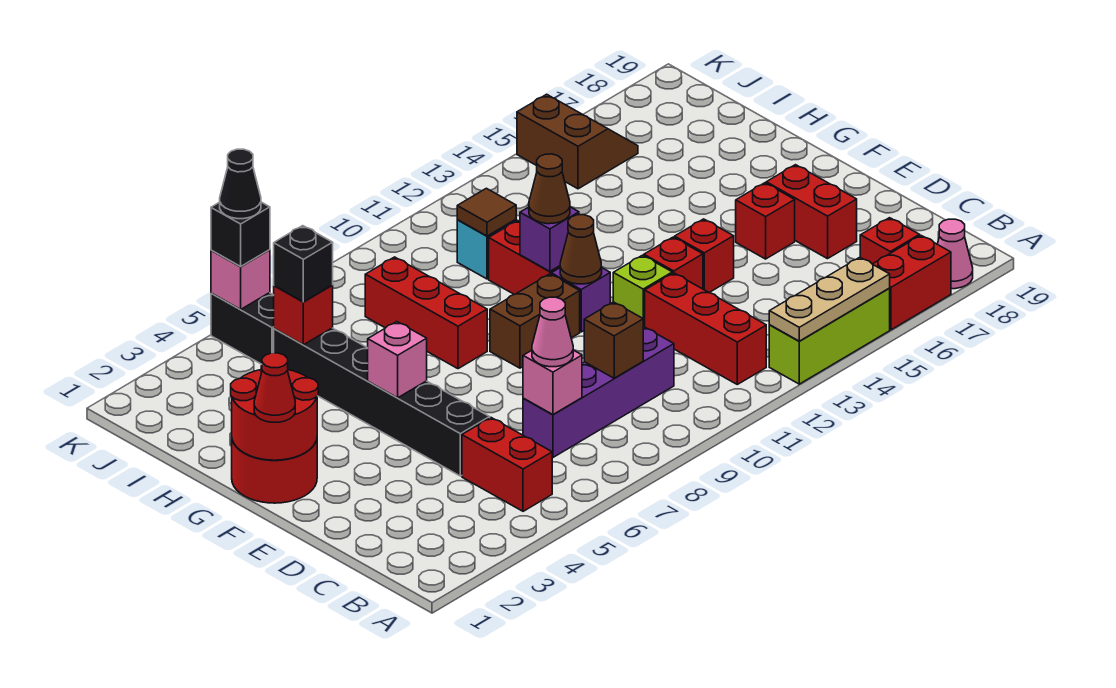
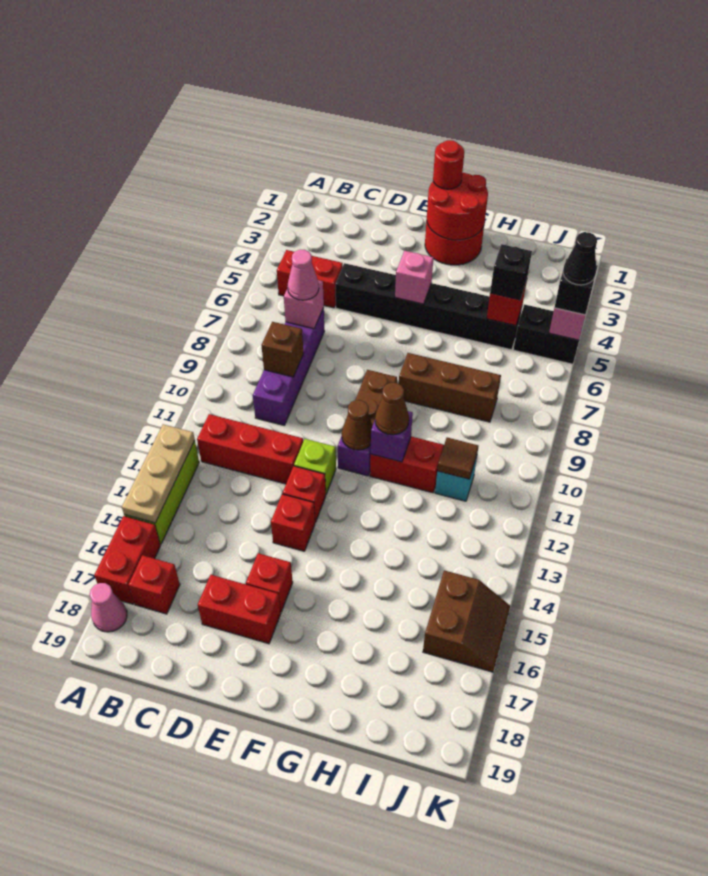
red cone F1 level 3 -> red round brick F1 level 3
red brick G8:I8 level 1 -> brown brick G8:I8 level 1
brown slope J15:K16 level 1 top 15 -> brown slope J15:K16 level 1 top J

